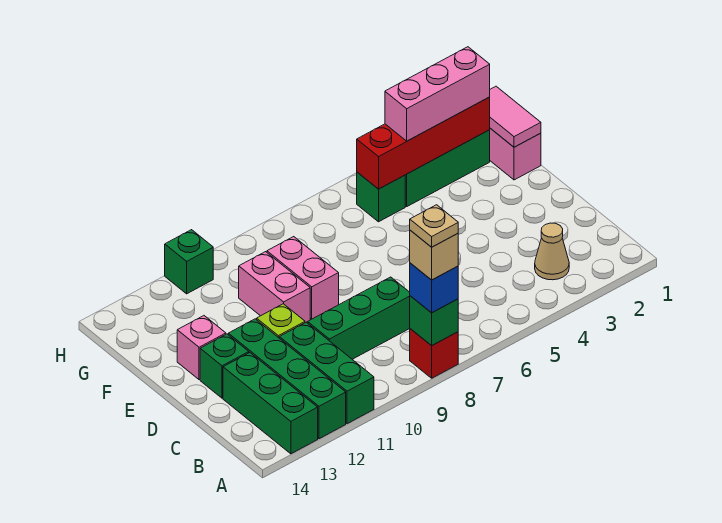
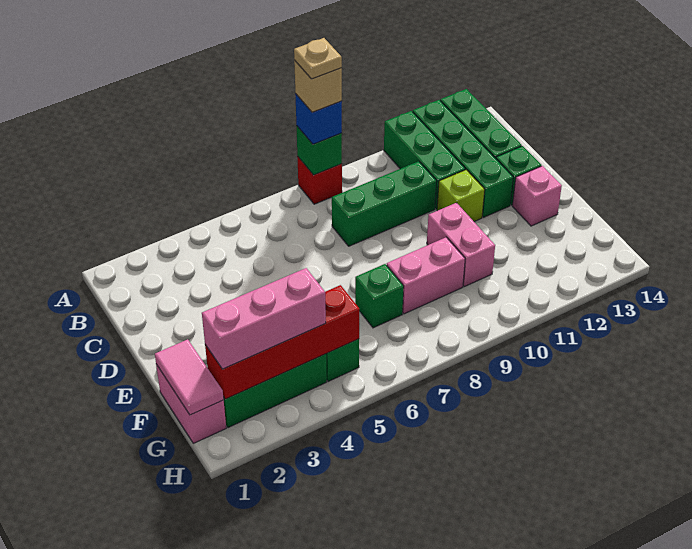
tan cone B3 level 1 -> none
pink brick E9:F9 level 1 -> pink brick F8:F9 level 1
green brick H11 level 1 -> green brick F7 level 1

